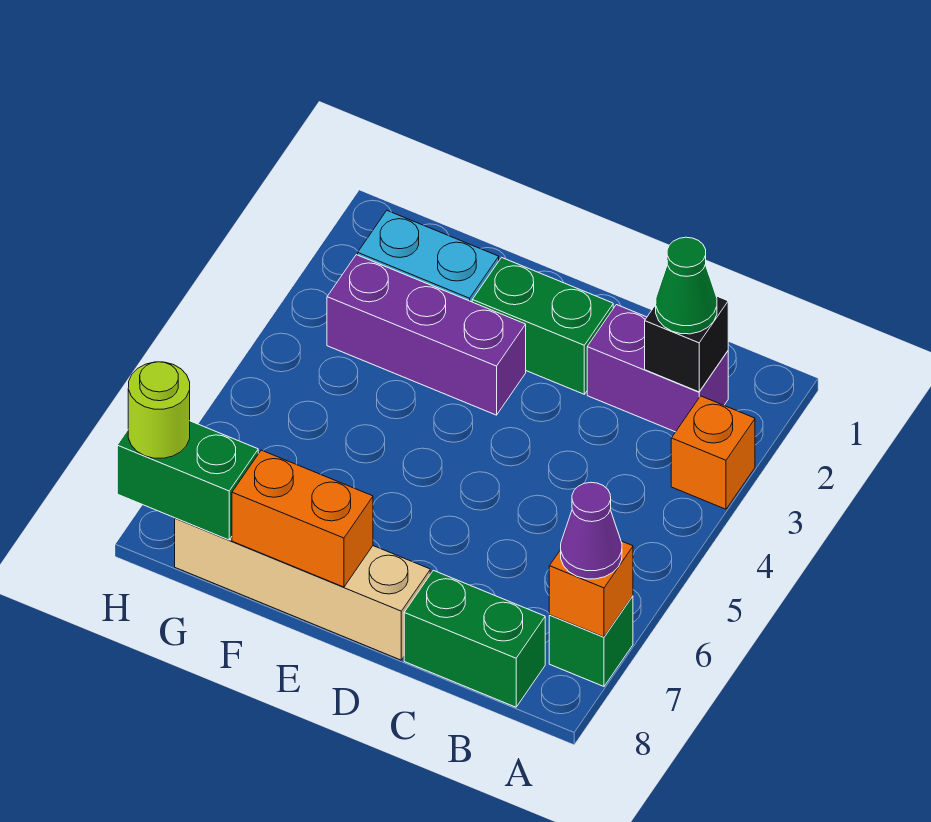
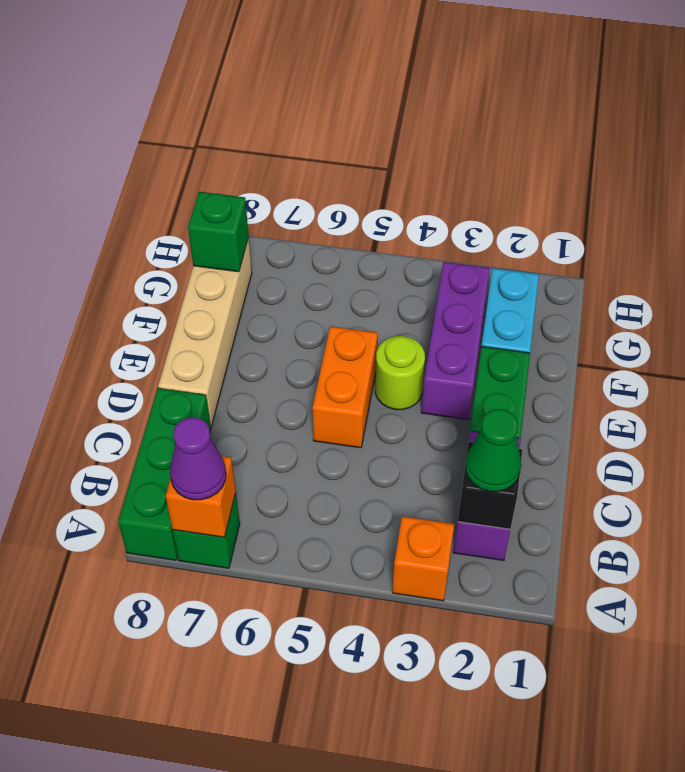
green brick B8:C8 level 1 -> green brick A8:C8 level 1
orange brick E8:F8 level 2 -> orange brick D5:E5 level 1
green brick G8:H8 level 2 -> green brick G8 level 2
lime round brick H8 level 3 -> lime round brick E4 level 1

